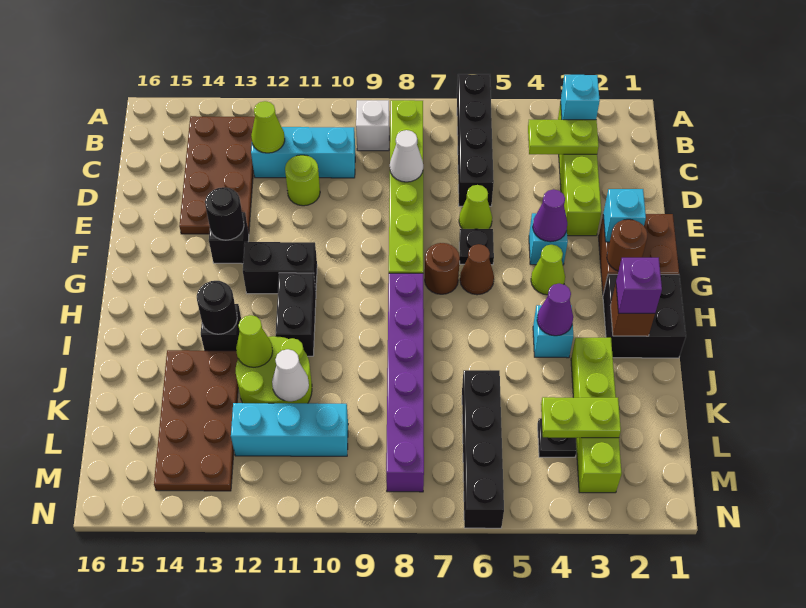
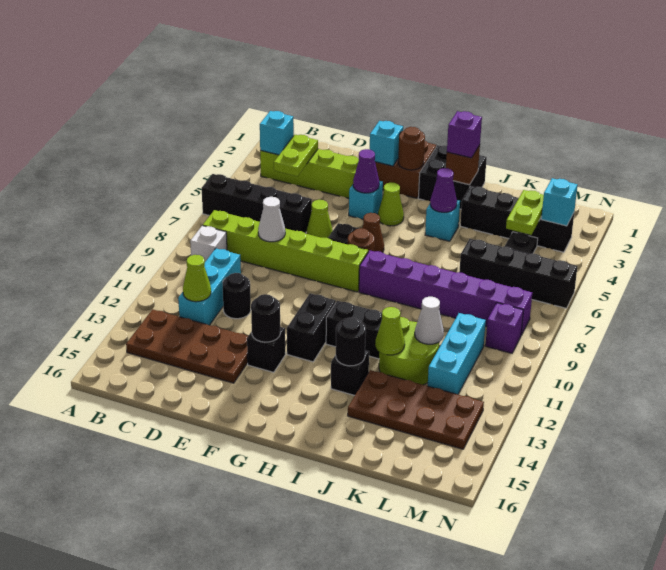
lime round brick D11 level 1 -> black round brick D11 level 1
lime brick J3:M3 level 1 -> black brick J3:M3 level 1
none -> cyan brick M3 level 2
none -> purple brick M9 level 1

